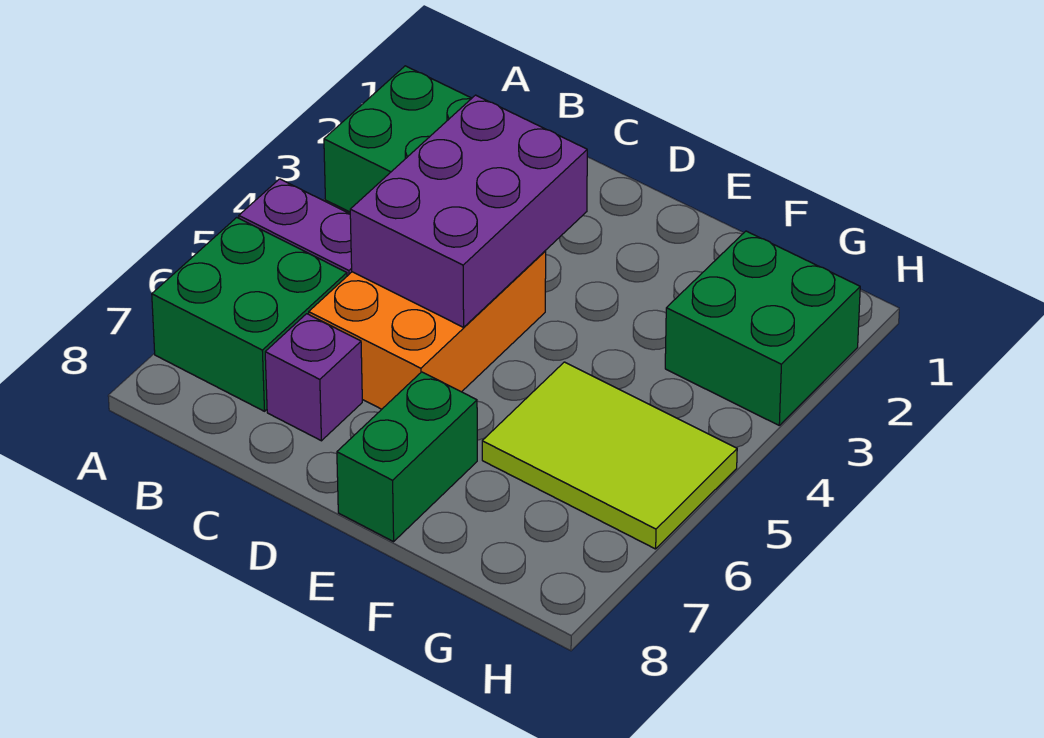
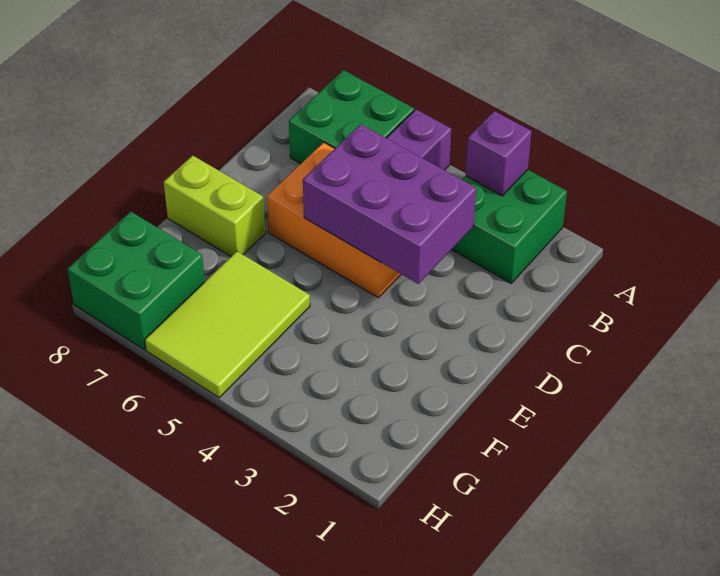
purple brick C7 level 1 -> purple brick A3 level 2
green brick E7:E8 level 1 -> lime brick E7:E8 level 1
green brick G2:H3 level 1 -> green brick G7:H8 level 1

